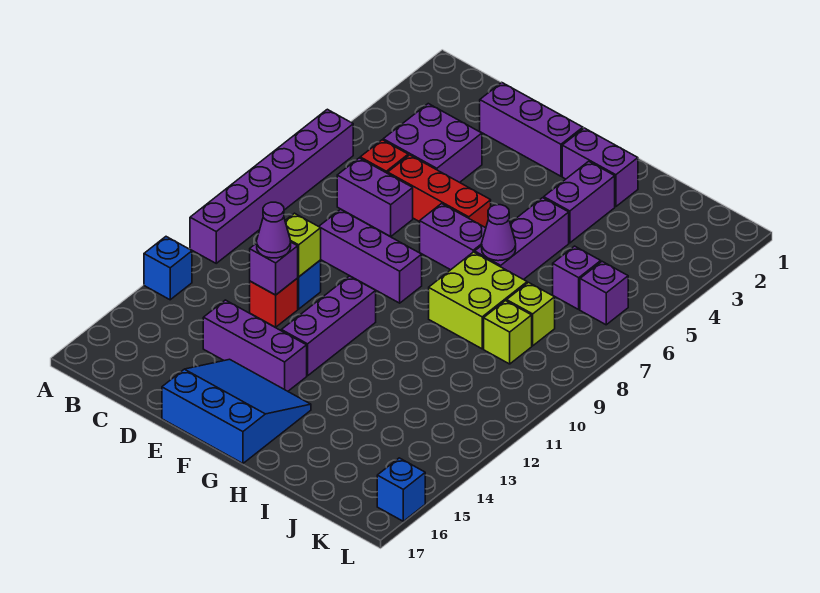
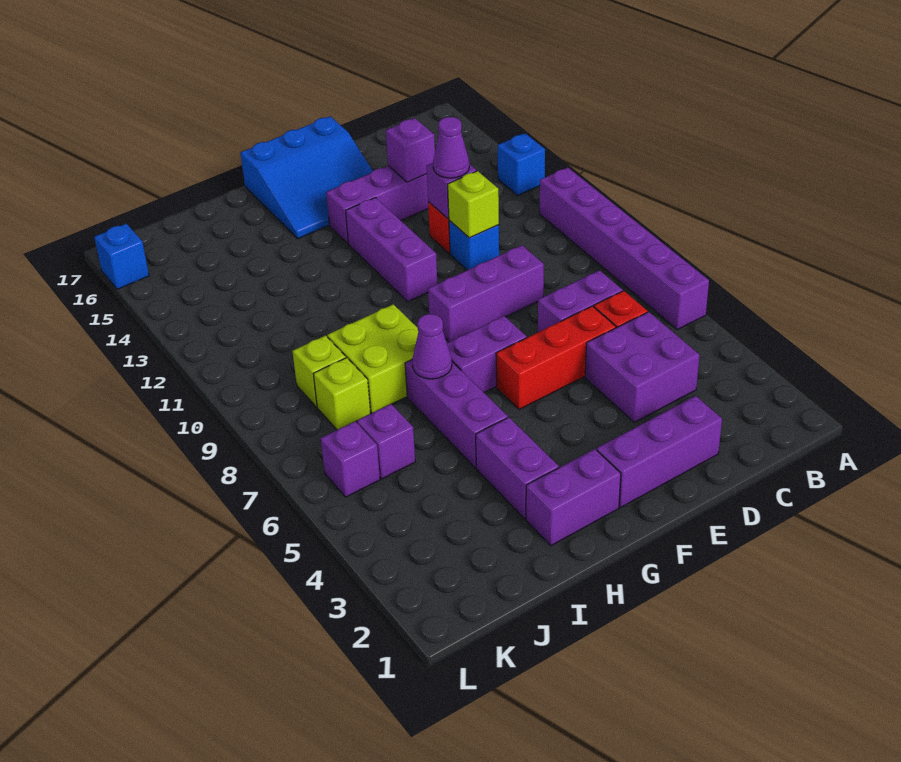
none -> purple brick D14 level 2

